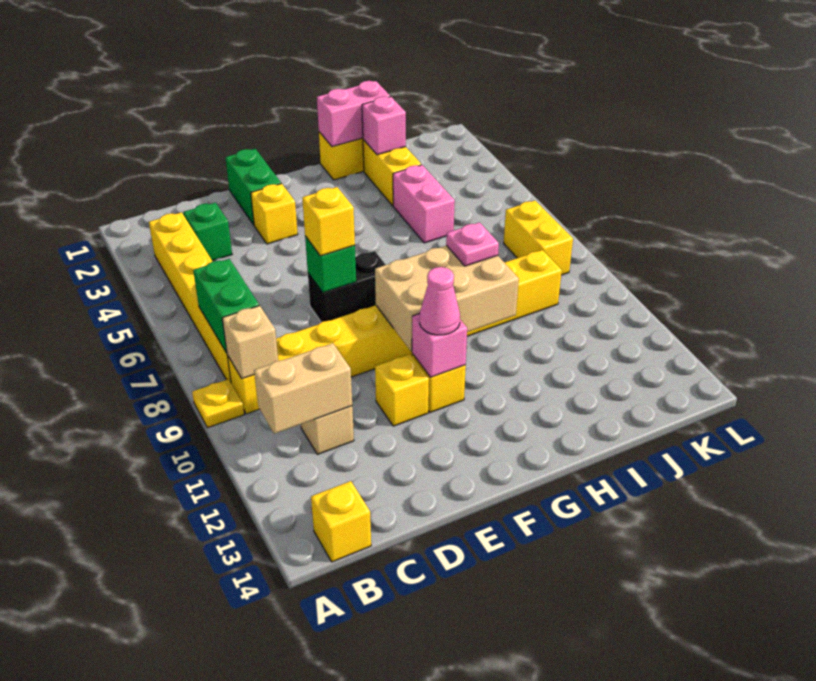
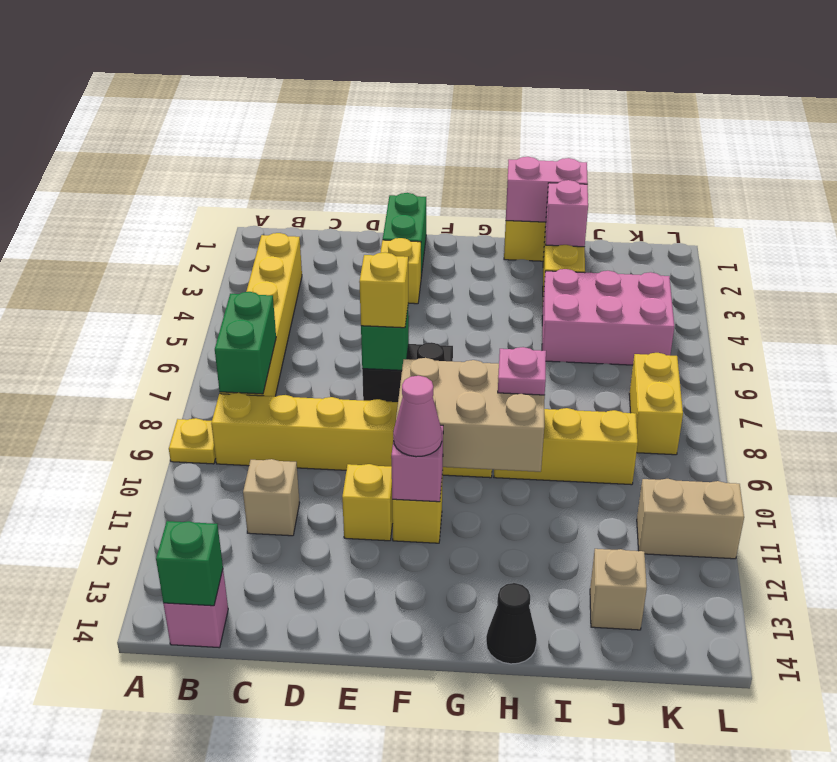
tan brick B9 level 2 -> tan brick J13 level 1
tan brick B11:C11 level 2 -> tan brick K11:L11 level 1
yellow brick B14 level 1 -> pink brick B14 level 1
green brick C3 level 1 -> green brick B14 level 2
none -> black cone H14 level 1
pink brick I4:I5 level 1 -> pink brick I4:K5 level 1

